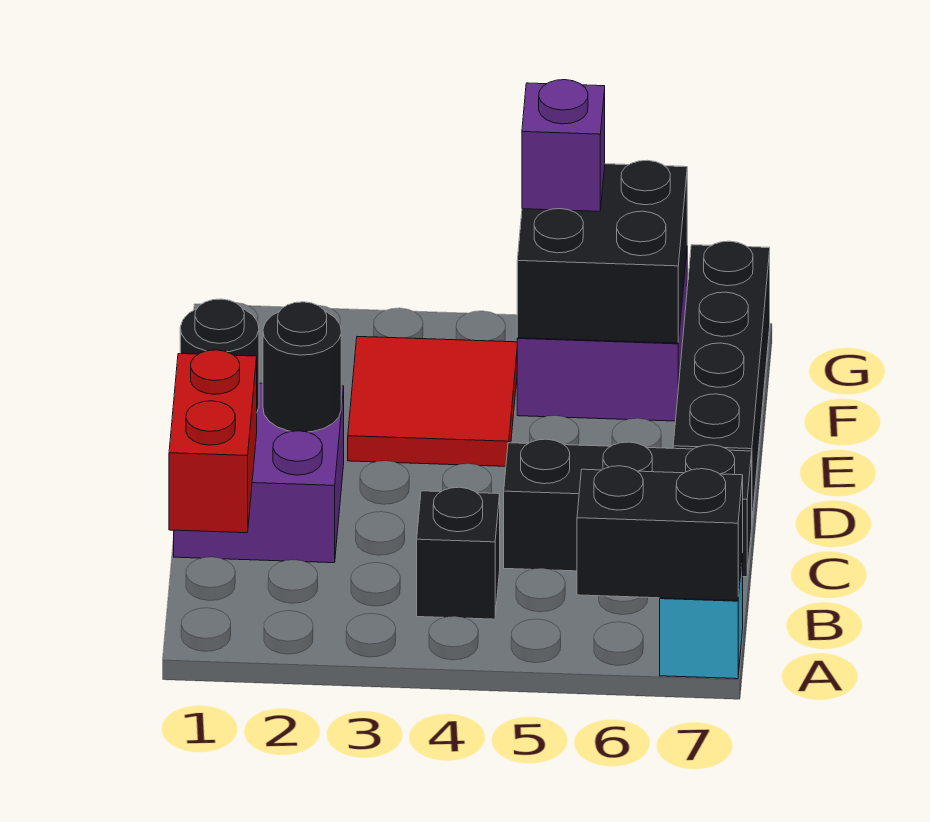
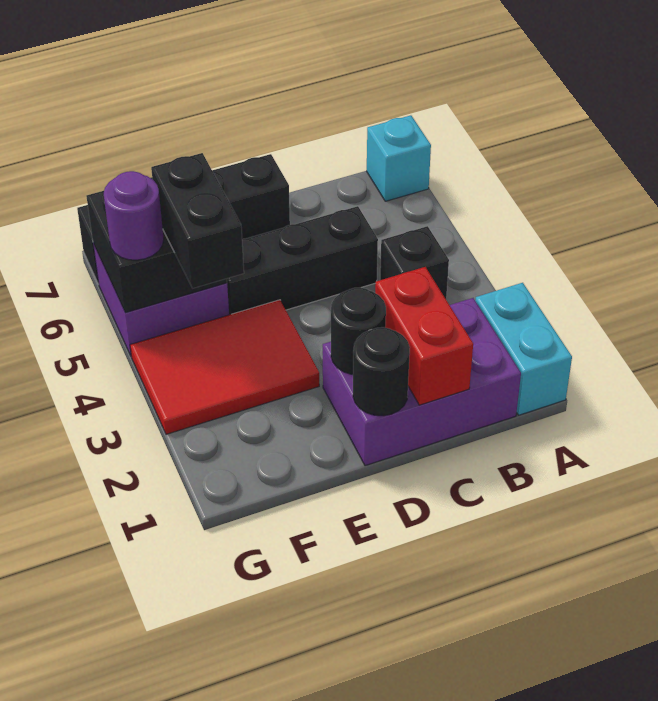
none -> cyan brick A1:A2 level 1
black brick A6:A7 level 2 -> black brick F4:F5 level 3
red brick B1:C1 level 2 -> red brick C1:C2 level 2
purple brick C1:D2 level 1 -> purple brick B1:D2 level 1
black brick C5:C7 level 1 -> black brick C5:E5 level 1
red tile E3:F4 level 1 -> red tile E3:G4 level 1
purple brick G5 level 3 -> purple round brick G5 level 3

